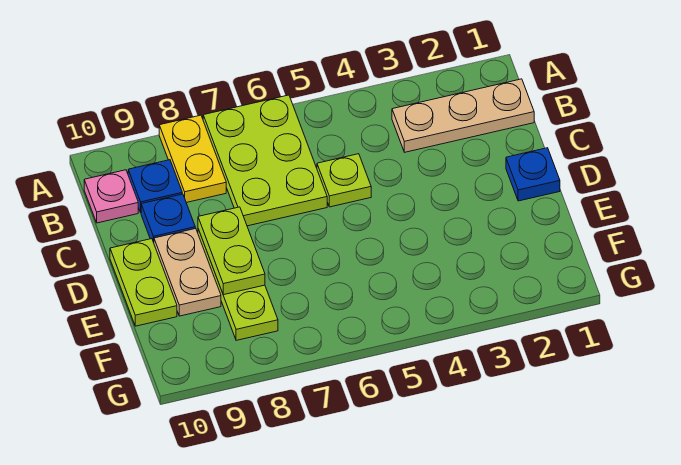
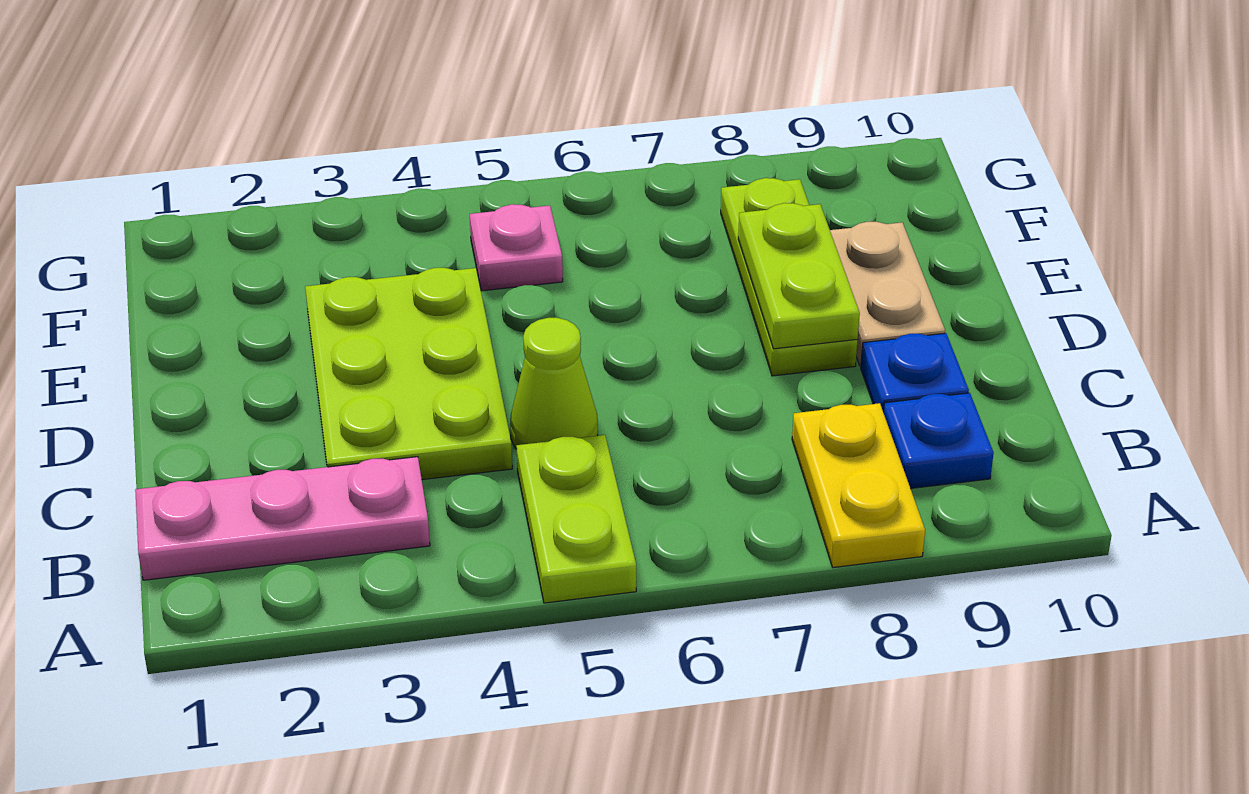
lime plate A6:C7 level 1 -> lime plate C3:E4 level 1
tan plate B1:B3 level 1 -> pink plate B1:B3 level 1
pink plate B10 level 1 -> pink plate F5 level 1
lime plate C5 level 1 -> lime cone C5 level 1
blue plate D1 level 1 -> none
lime plate D10:E10 level 1 -> lime plate A5:B5 level 1

